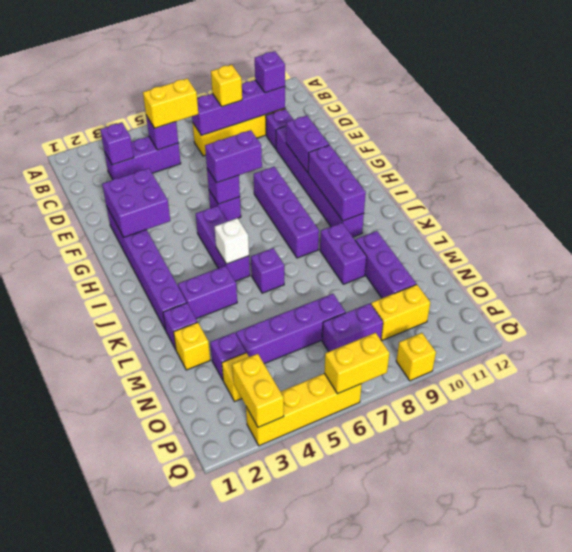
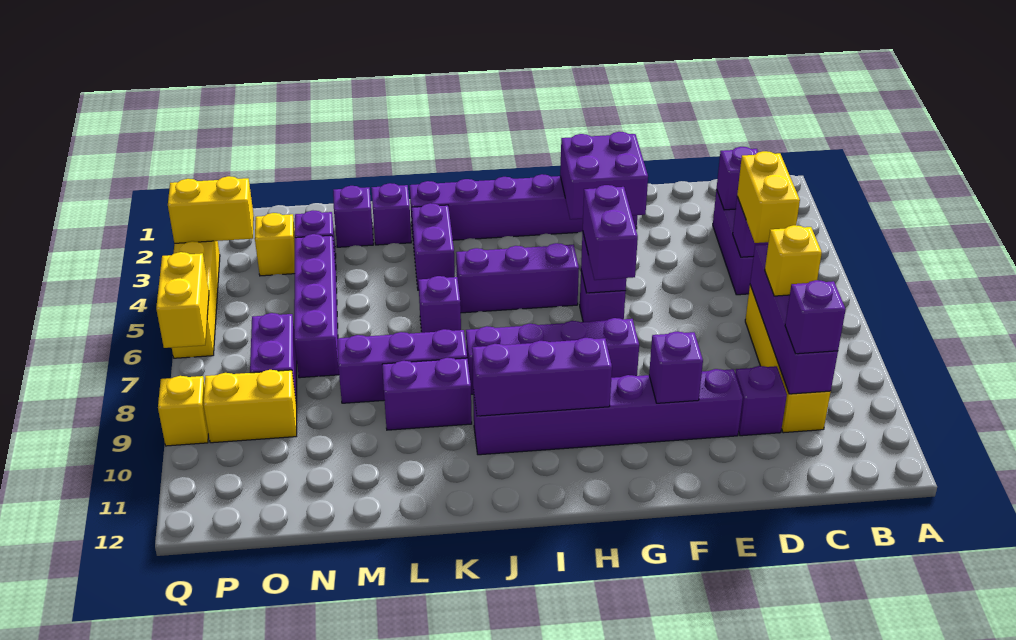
purple brick F10:G10 level 2 -> purple brick F10 level 2
white brick J5 level 2 -> none
purple brick L10:N10 level 1 -> purple brick K8:M8 level 1
yellow brick M2 level 1 -> purple brick M2 level 1
yellow brick O9:O10 level 1 -> yellow brick O9:P9 level 1

